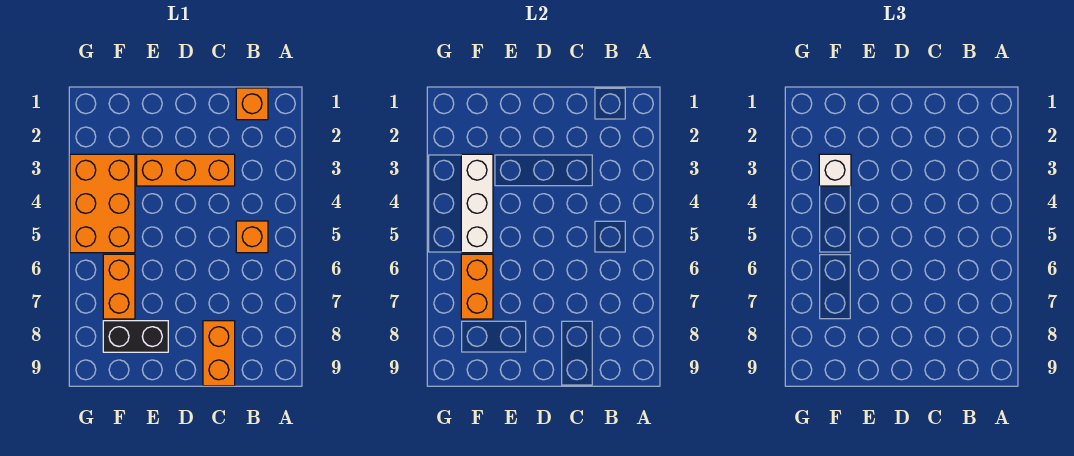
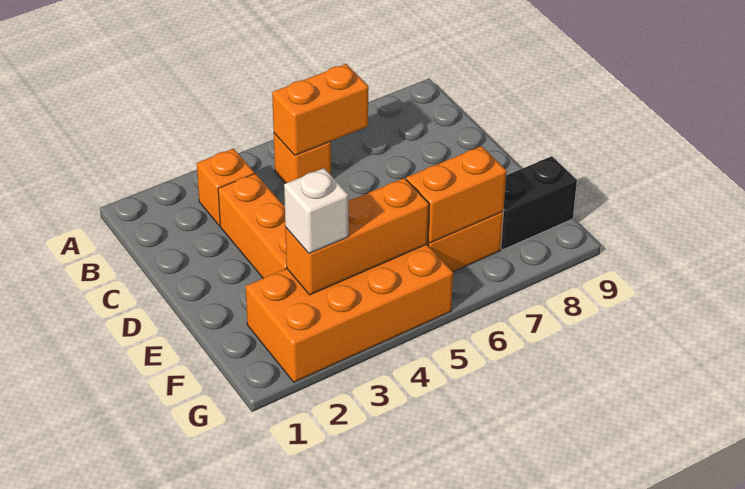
orange brick B1 level 1 -> orange brick B3 level 1
orange brick C8:C9 level 1 -> orange brick B5:B6 level 2
black brick E8:F8 level 1 -> black brick F8:F9 level 1
orange brick F3:G5 level 1 -> orange brick F2:G5 level 1
white brick F3:F5 level 2 -> orange brick F3:F5 level 2

